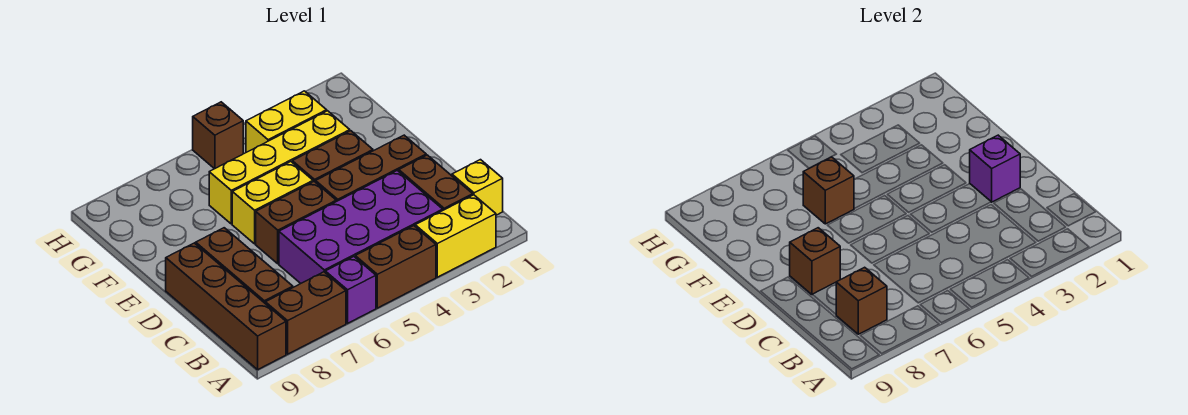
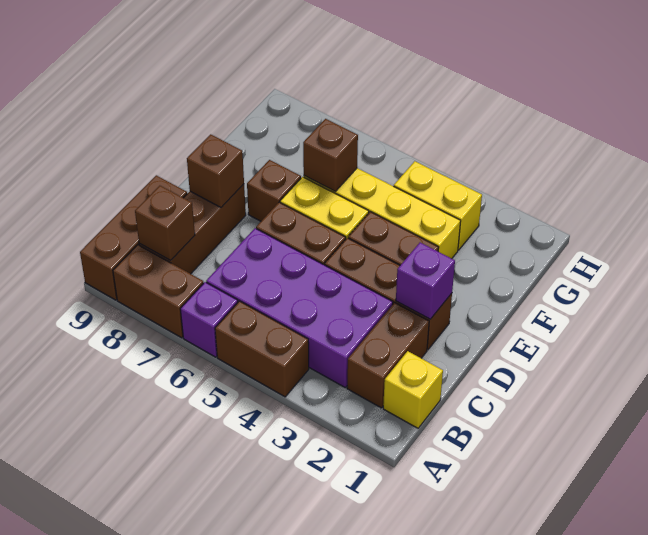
yellow brick A2:A3 level 1 -> none
brown brick A9:D9 level 1 -> brown brick A9:C9 level 1
brown brick H5 level 1 -> brown brick E7 level 1

